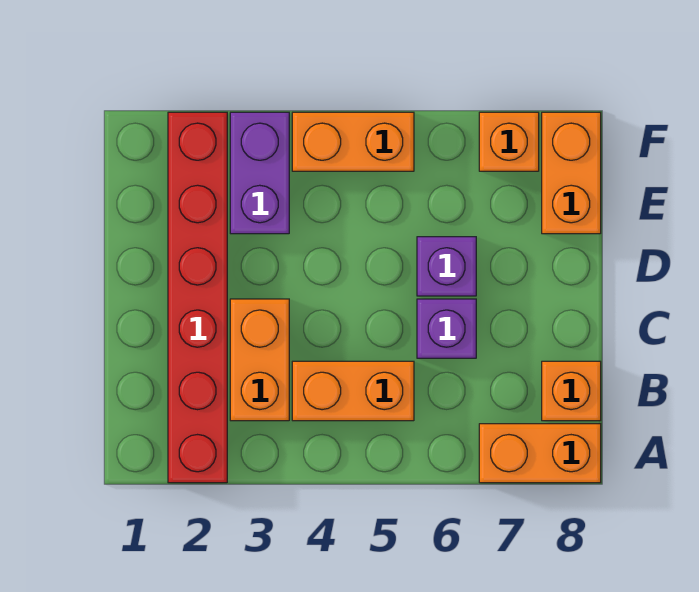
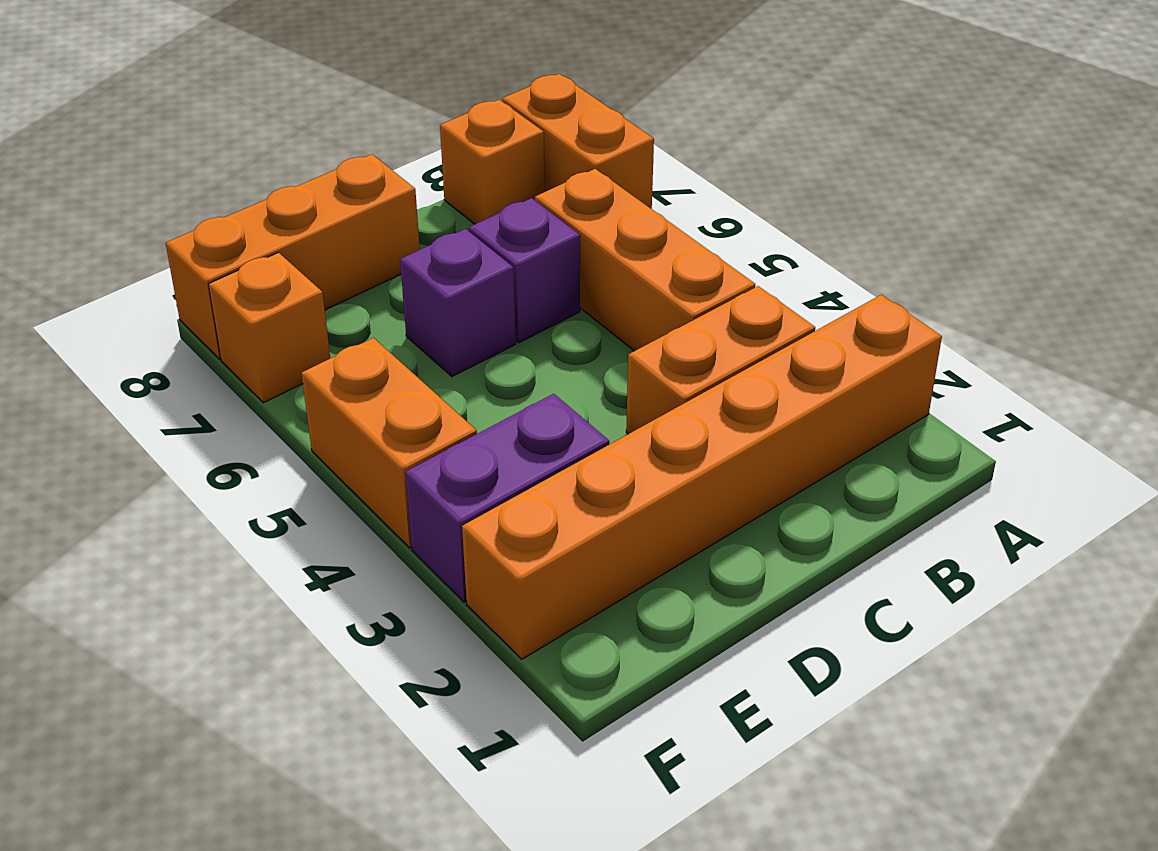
red brick A2:F2 level 1 -> orange brick A2:F2 level 1
orange brick B4:B5 level 1 -> orange brick B4:B6 level 1
orange brick E8:F8 level 1 -> orange brick D8:F8 level 1

